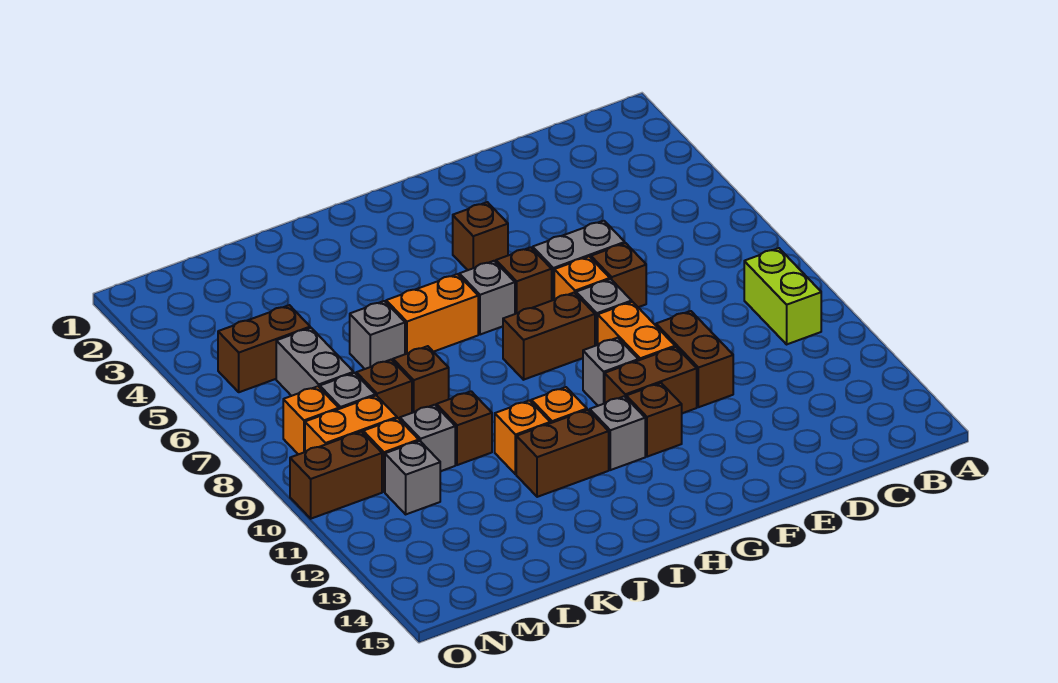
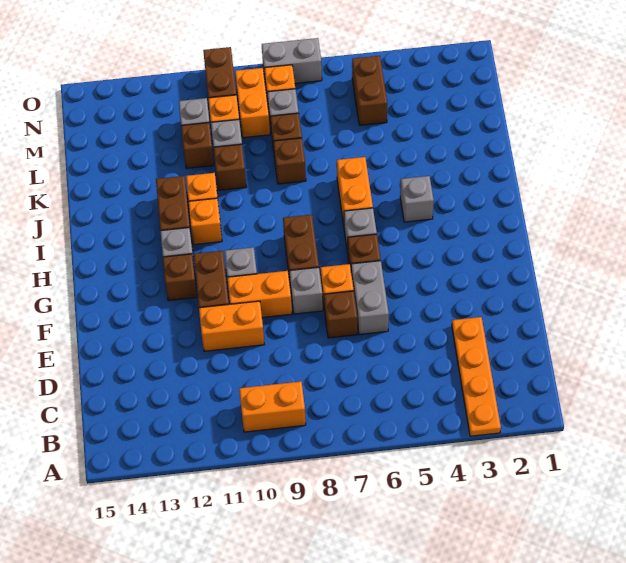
none -> orange plate A3:D3 level 1
lime brick B9:B10 level 1 -> orange brick B9:B10 level 1
brown brick E10:E11 level 1 -> orange brick E10:E11 level 1
brown brick G4 level 1 -> brown brick L11 level 1
grey brick K6 level 1 -> grey brick I4 level 1
grey brick M6:M7 level 1 -> grey brick O7:O8 level 1

